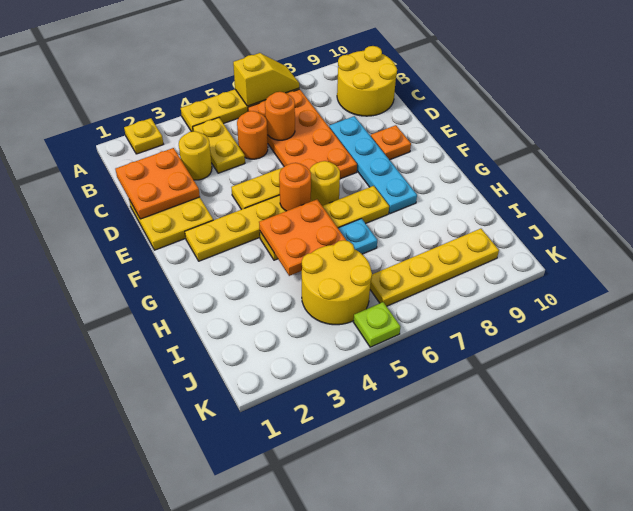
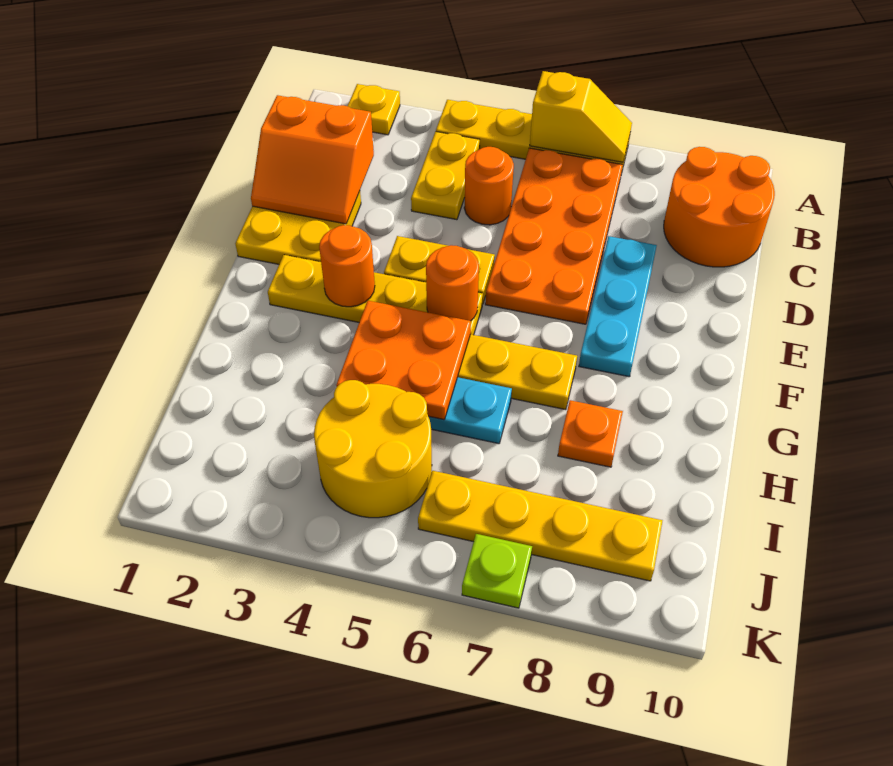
yellow round brick B9:C10 level 1 -> orange round brick B9:C10 level 1
orange plate C1:D2 level 2 -> orange slope C1:D2 level 2 top C
yellow round brick C3 level 1 -> none
orange round brick C6 level 2 -> orange round brick F3 level 2
cyan plate D8:G8 level 1 -> cyan plate D8:F8 level 1
orange plate E9 level 1 -> orange plate H8 level 1
yellow round brick F6 level 1 -> none
lime plate K5 level 1 -> lime plate K7 level 1

